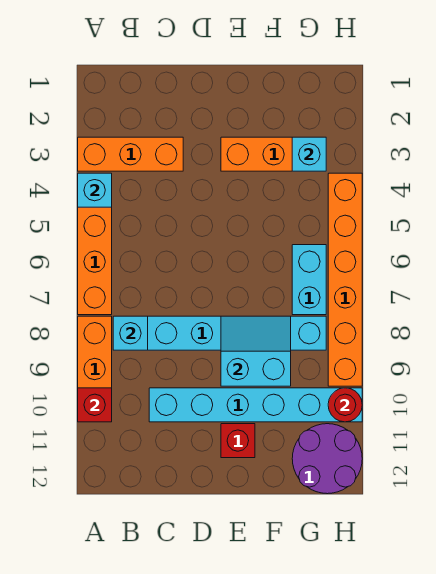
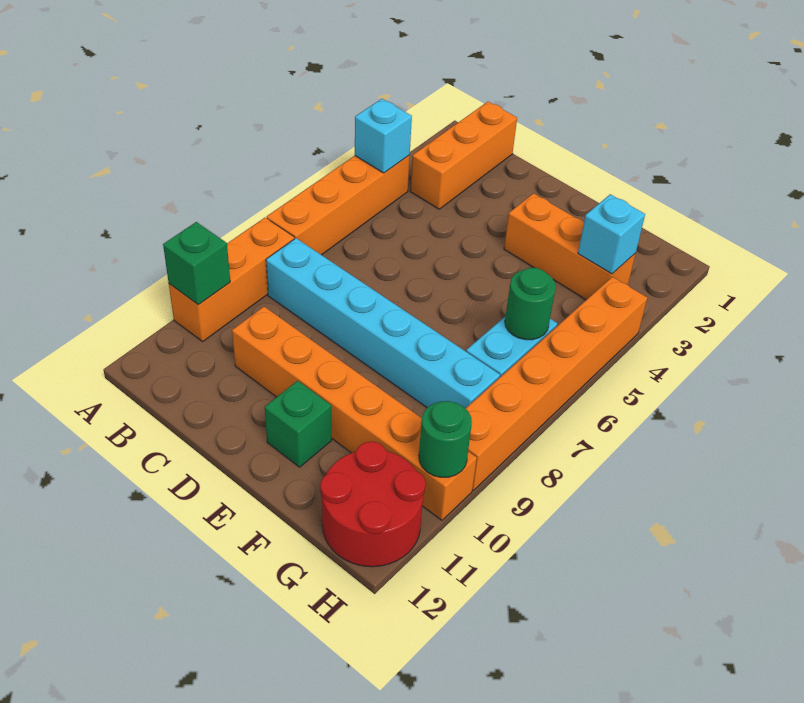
orange brick A3:C3 level 1 -> orange brick B1:B3 level 1
red brick A10 level 2 -> green brick A10 level 2
cyan brick B8 level 2 -> none
cyan brick C10:H10 level 1 -> orange brick C10:H10 level 1
cyan slope E8:F9 level 2 top 9 -> none
red brick E11 level 1 -> green brick E11 level 1
none -> green round brick G6 level 2
purple round brick G11:H12 level 1 -> red round brick G11:H12 level 1
red round brick H10 level 2 -> green round brick H10 level 2

